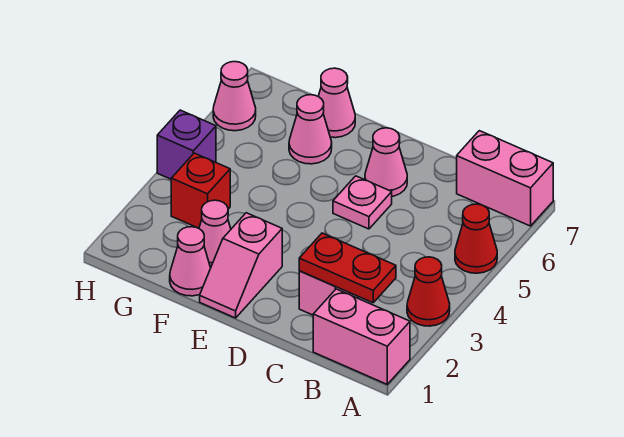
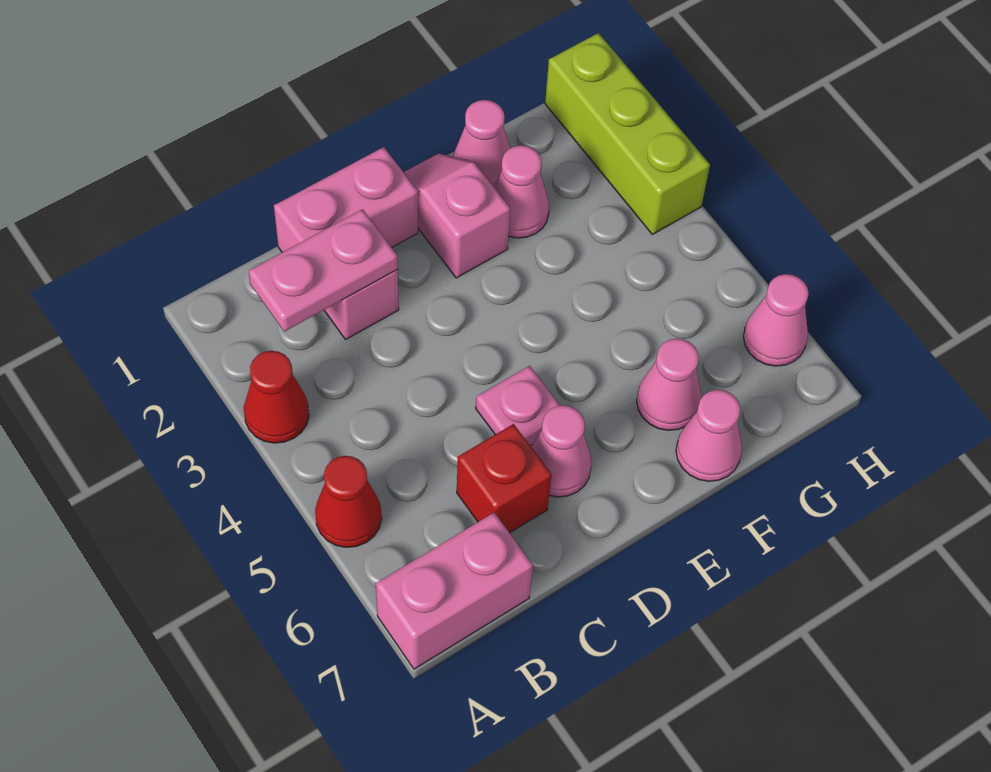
pink brick A1:B1 level 1 -> pink brick C1:D1 level 1
red plate B2:C2 level 2 -> pink plate B2:C2 level 2
red brick G3 level 1 -> red brick C6 level 1
none -> lime brick H1:H3 level 1
purple brick H4 level 1 -> none

